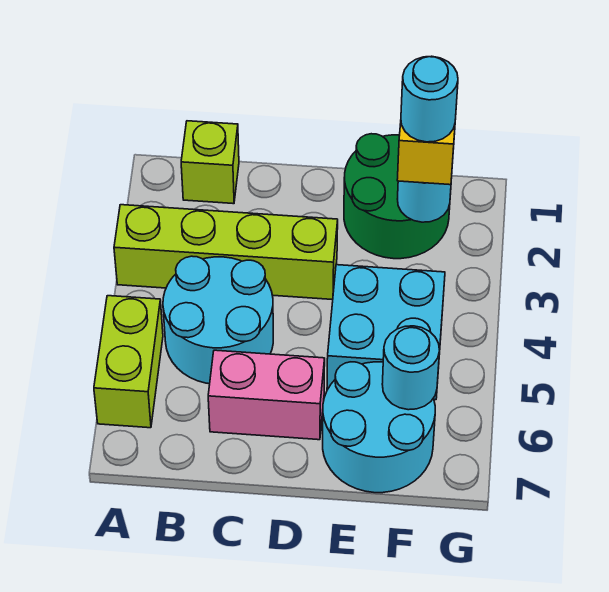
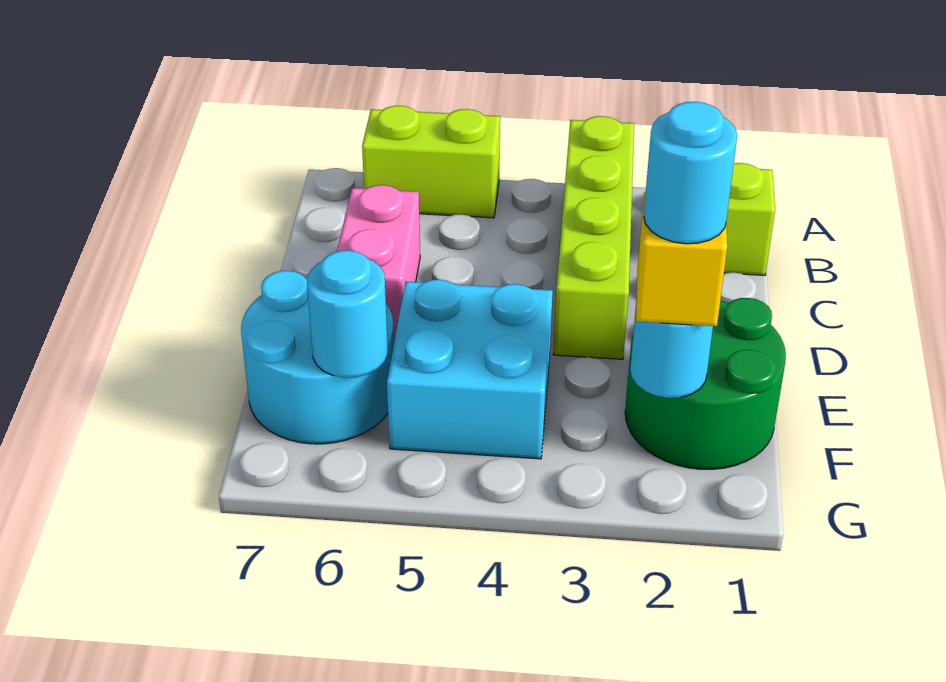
cyan round brick B4:C5 level 1 -> none

